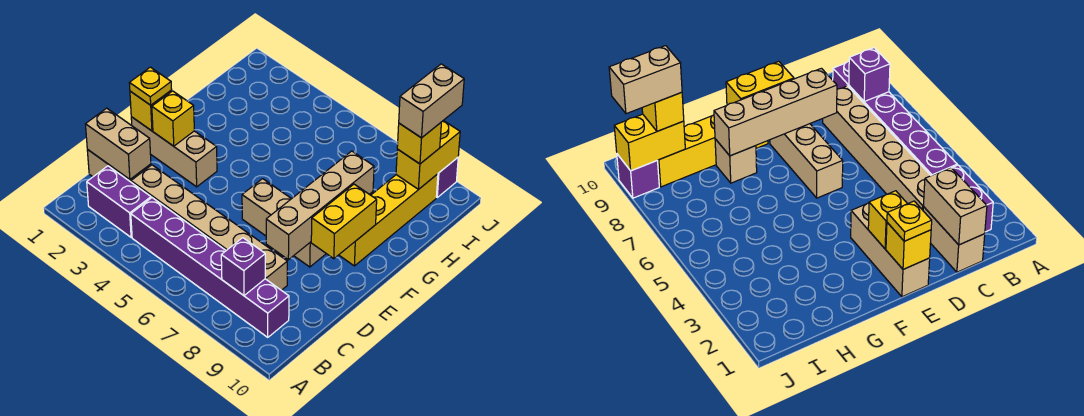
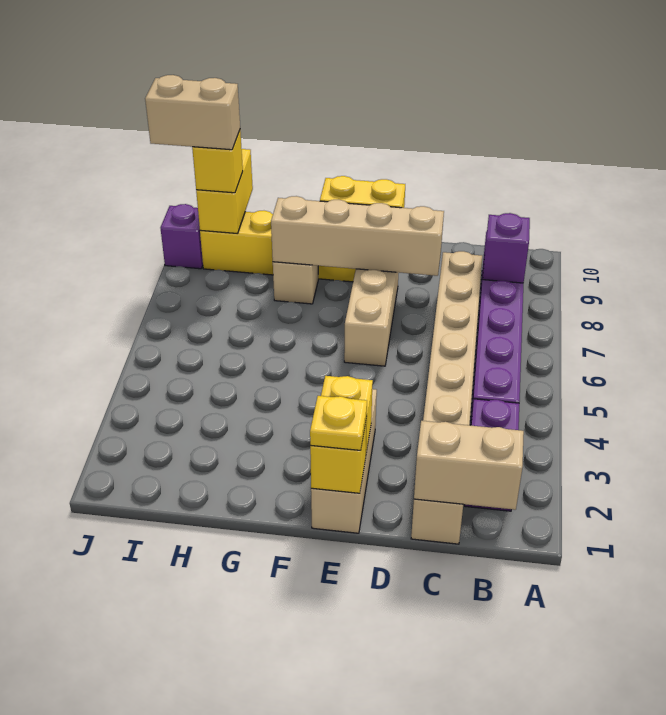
tan brick C1:C2 level 2 -> tan brick B1:C1 level 2
yellow brick I9:J9 level 2 -> yellow brick I9:I10 level 2

